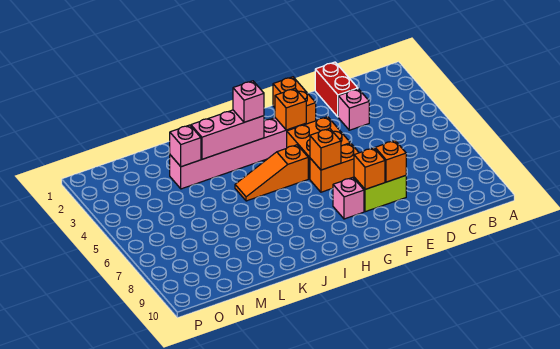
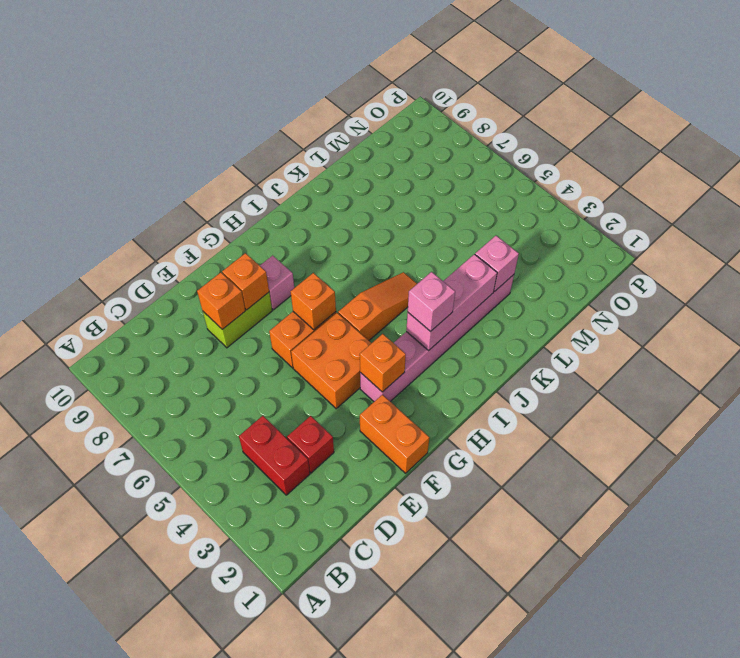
red brick D1:D2 level 1 -> red brick C3:C4 level 1
pink brick D3 level 1 -> red brick D3 level 1

